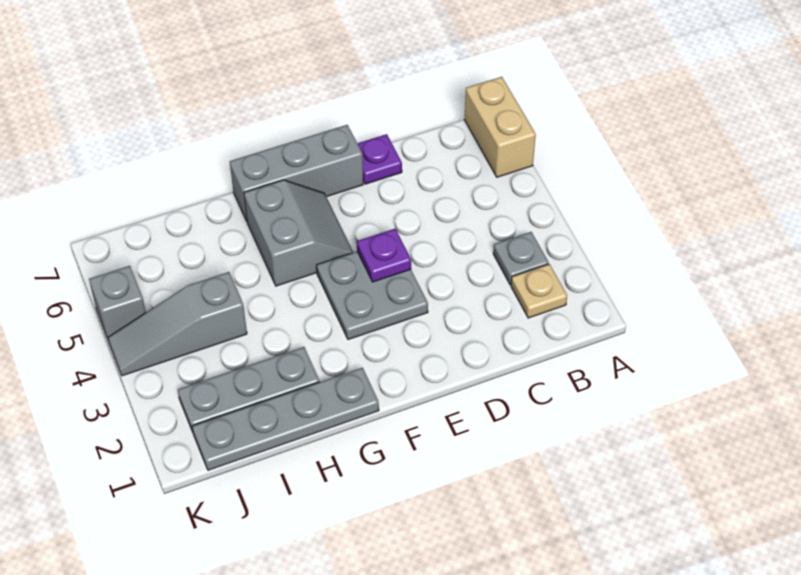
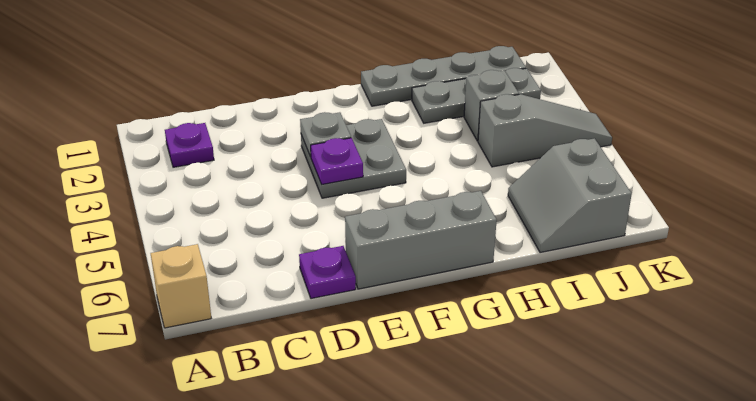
tan brick A6:A7 level 1 -> tan brick A7 level 1
tan plate B2 level 1 -> purple plate B2 level 1
grey plate B3 level 1 -> grey plate E3 level 2
grey slope F5:G6 level 1 top G -> grey slope I6:J7 level 1 top J
grey brick K5 level 1 -> grey brick I3 level 1

